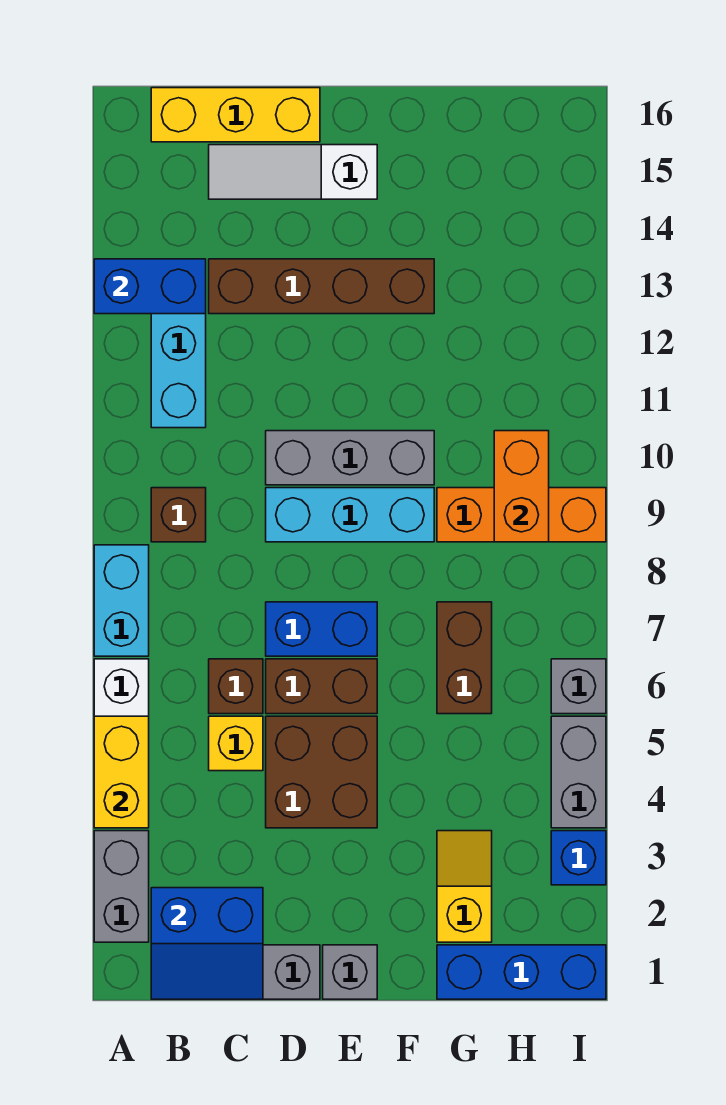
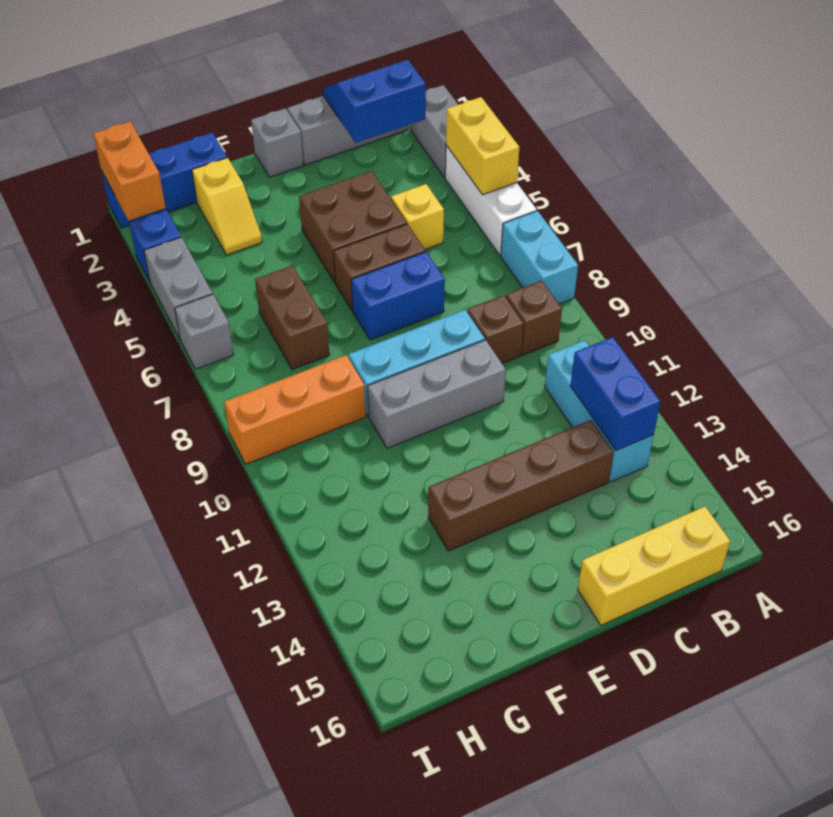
blue brick A13:B13 level 2 -> blue brick B12:B13 level 2
brown brick C6 level 1 -> brown brick C9 level 1
white slope C15:E15 level 1 top E -> none
orange brick H9:H10 level 2 -> orange brick I1:I2 level 2

